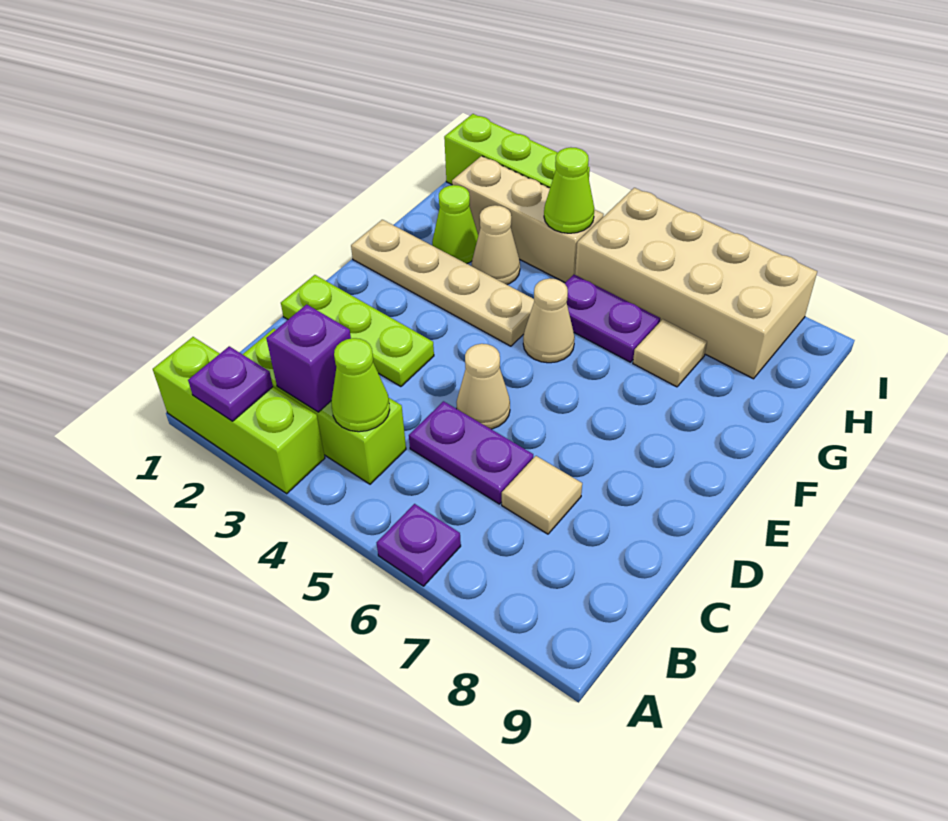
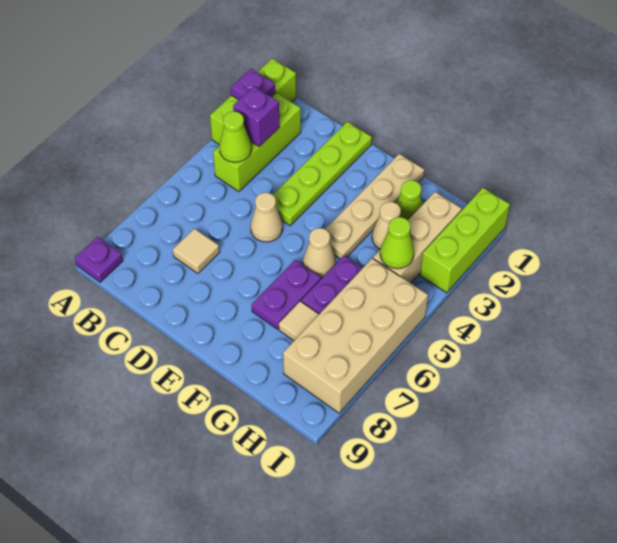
purple plate A6 level 1 -> purple plate A9 level 1
purple plate C5:C6 level 1 -> purple plate F6:F7 level 1
lime plate D1:D3 level 1 -> lime plate D1:D4 level 1

